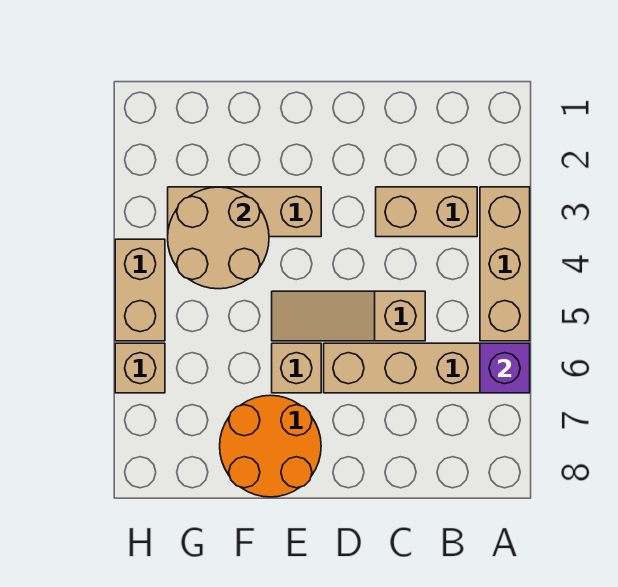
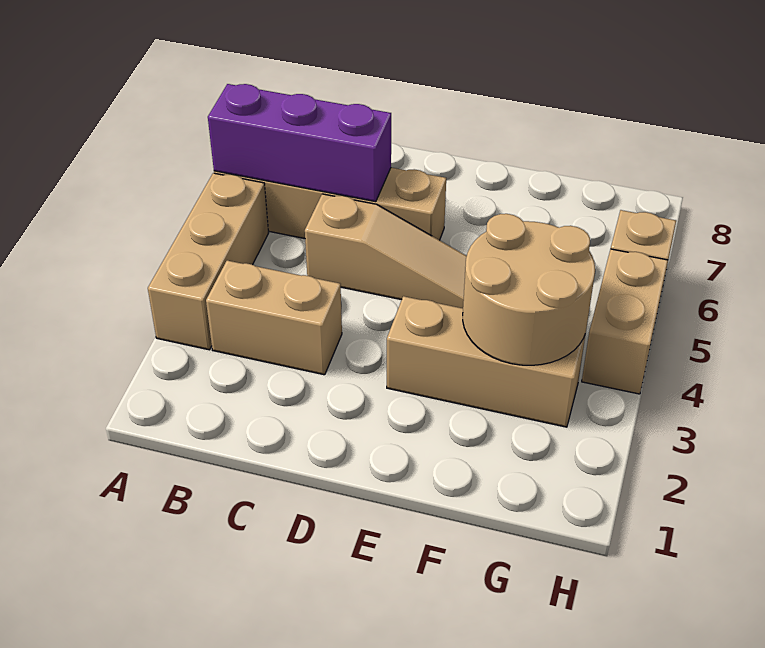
purple brick A6 level 2 -> purple brick A6:C6 level 2
tan brick E6 level 1 -> none
orange round brick E7:F8 level 1 -> none

